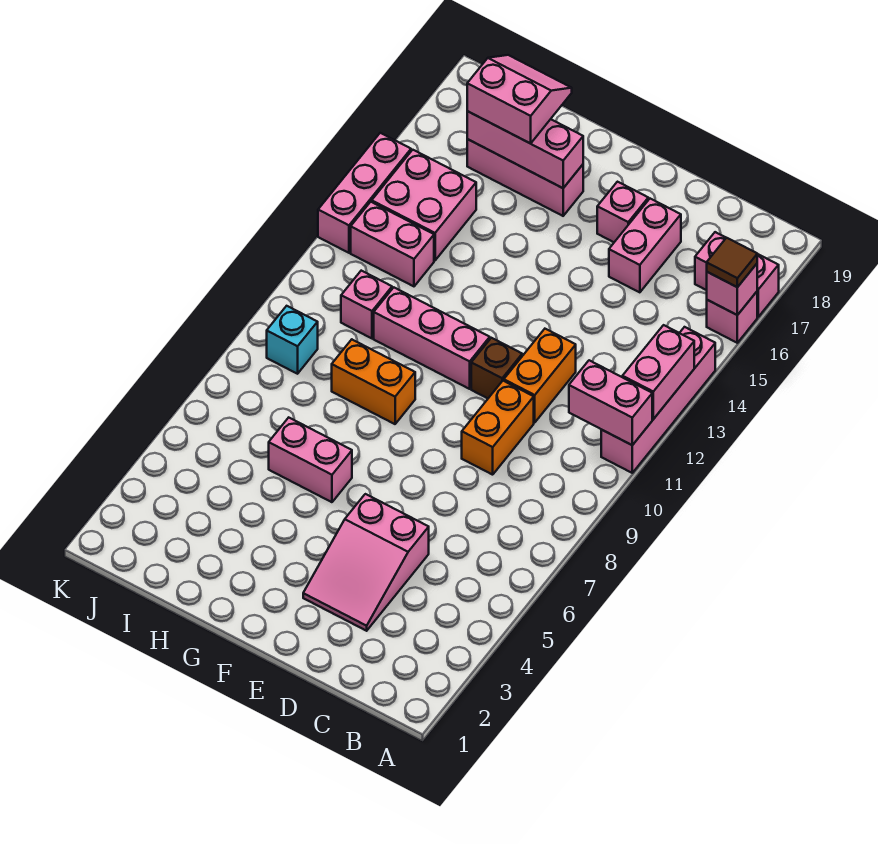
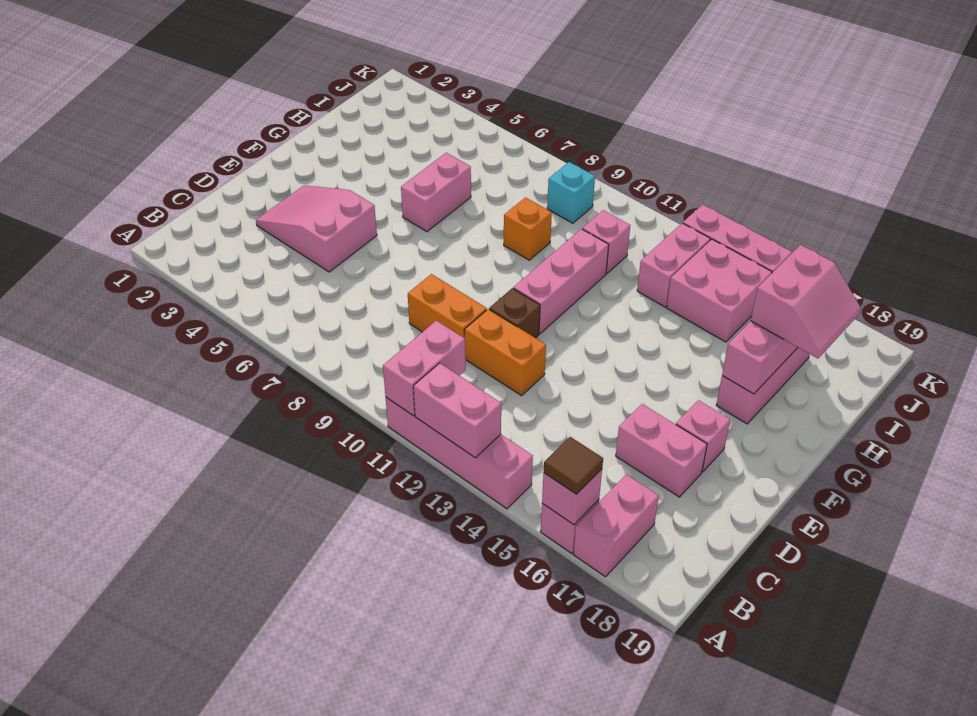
orange brick G9:H9 level 1 -> orange brick H9 level 1

